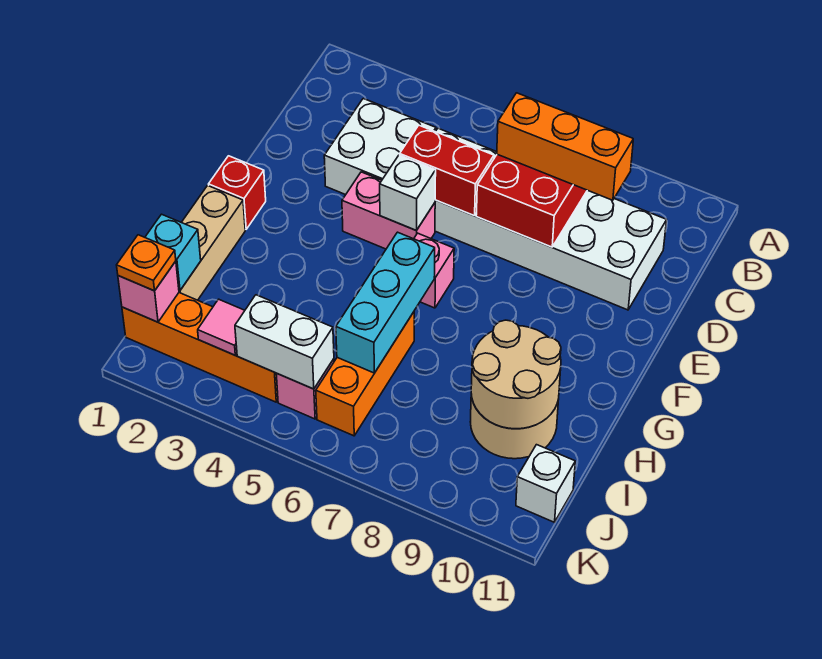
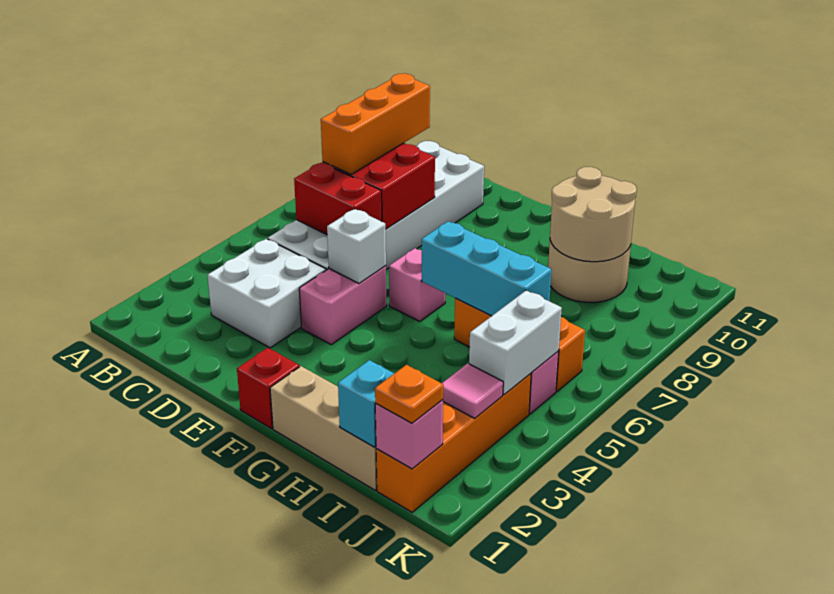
red brick D5:D6 level 2 -> red brick C6:D6 level 2
white brick J11 level 1 -> none

